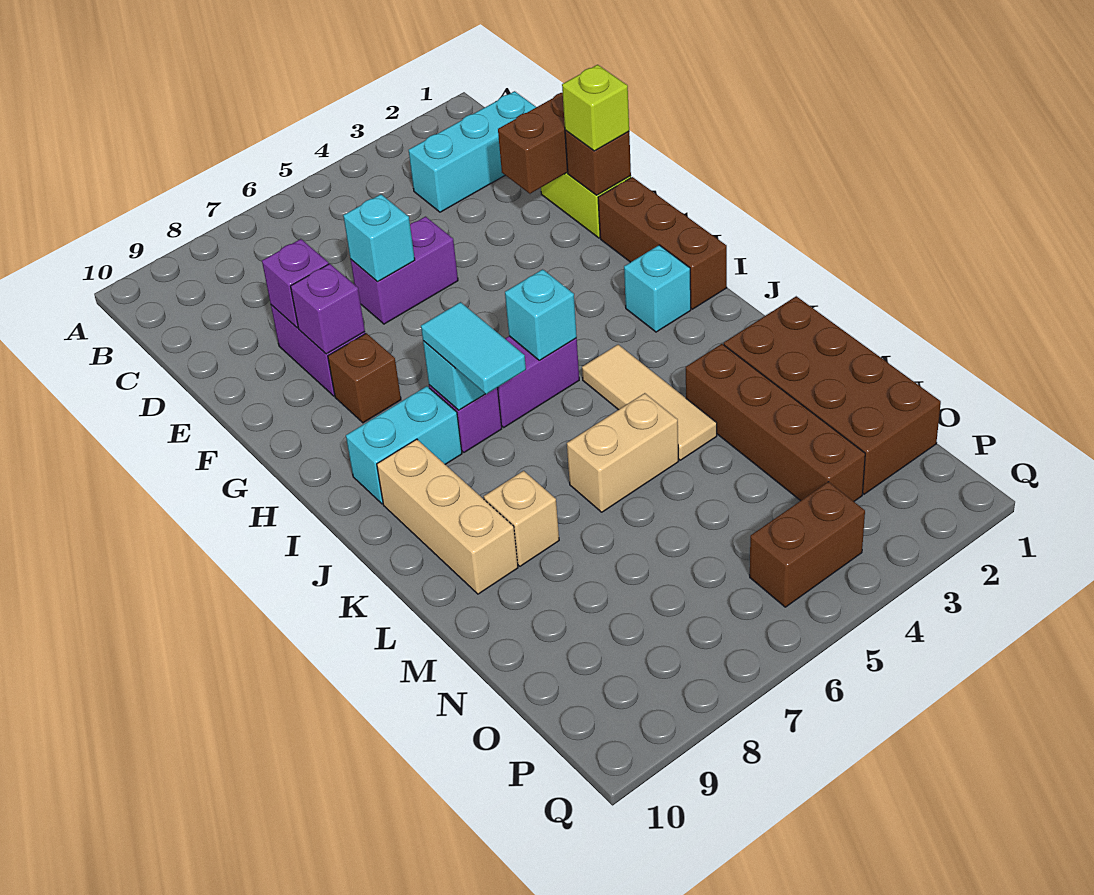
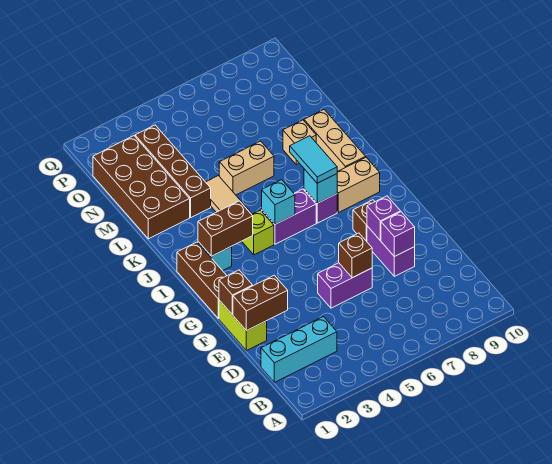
cyan brick E6 level 2 -> brown brick E6 level 2
lime brick F1 level 3 -> lime brick I4 level 1
cyan brick I8:I9 level 1 -> tan brick I8:I9 level 1
brown brick P4:P5 level 1 -> brown brick I2:I3 level 2

